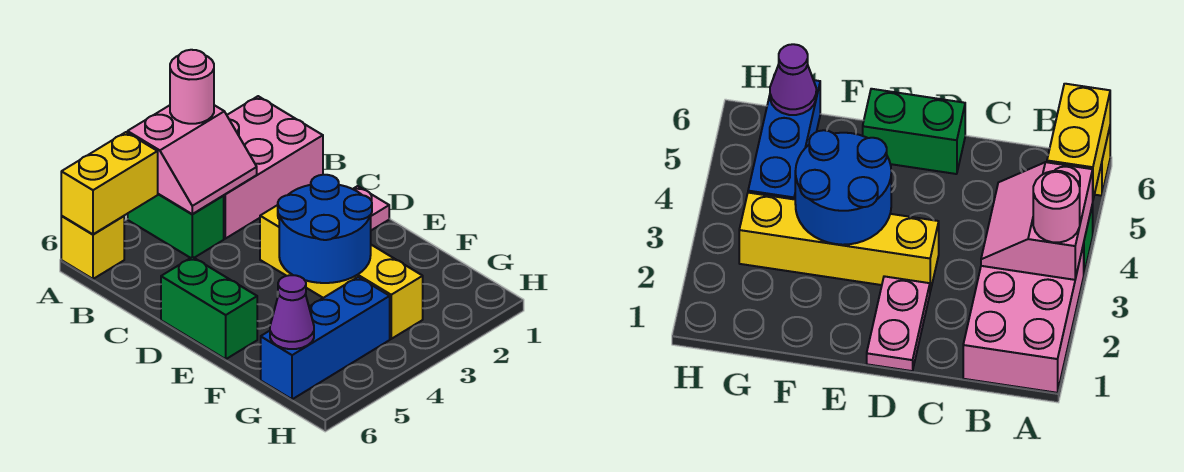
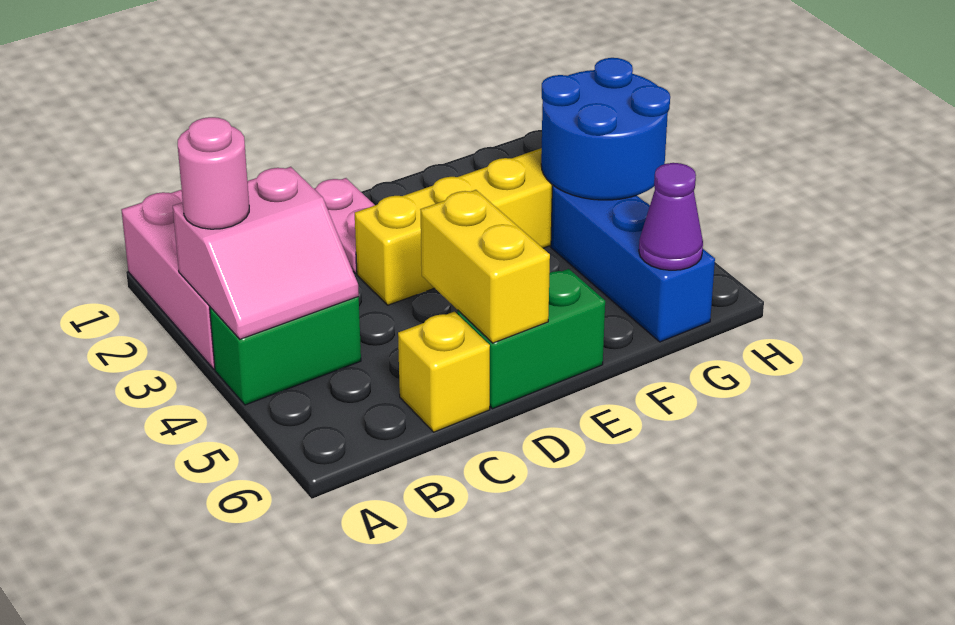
pink slope A3:B4 level 2 top A -> pink slope A3:B4 level 2 top 3
yellow brick A5:A6 level 2 -> yellow brick D5:D6 level 2
yellow brick A6 level 1 -> yellow brick C6 level 1
blue round brick E3:F4 level 2 -> blue round brick G3:H4 level 2

